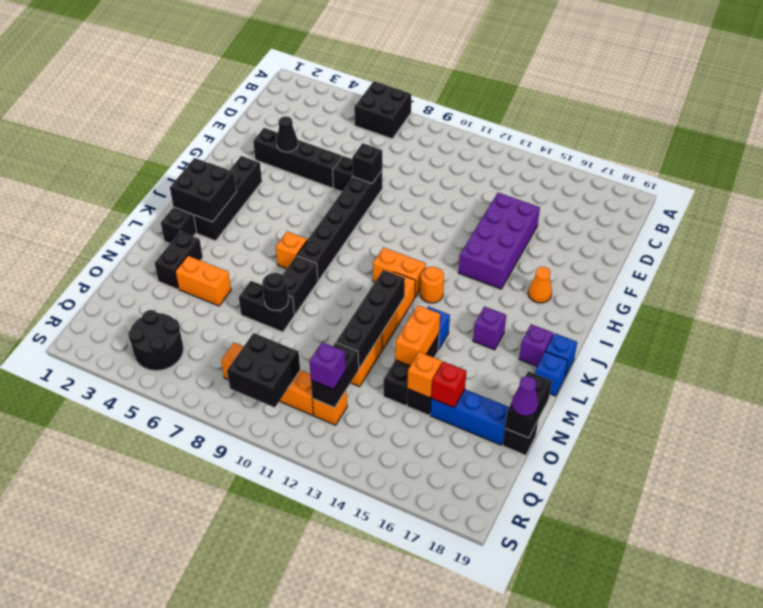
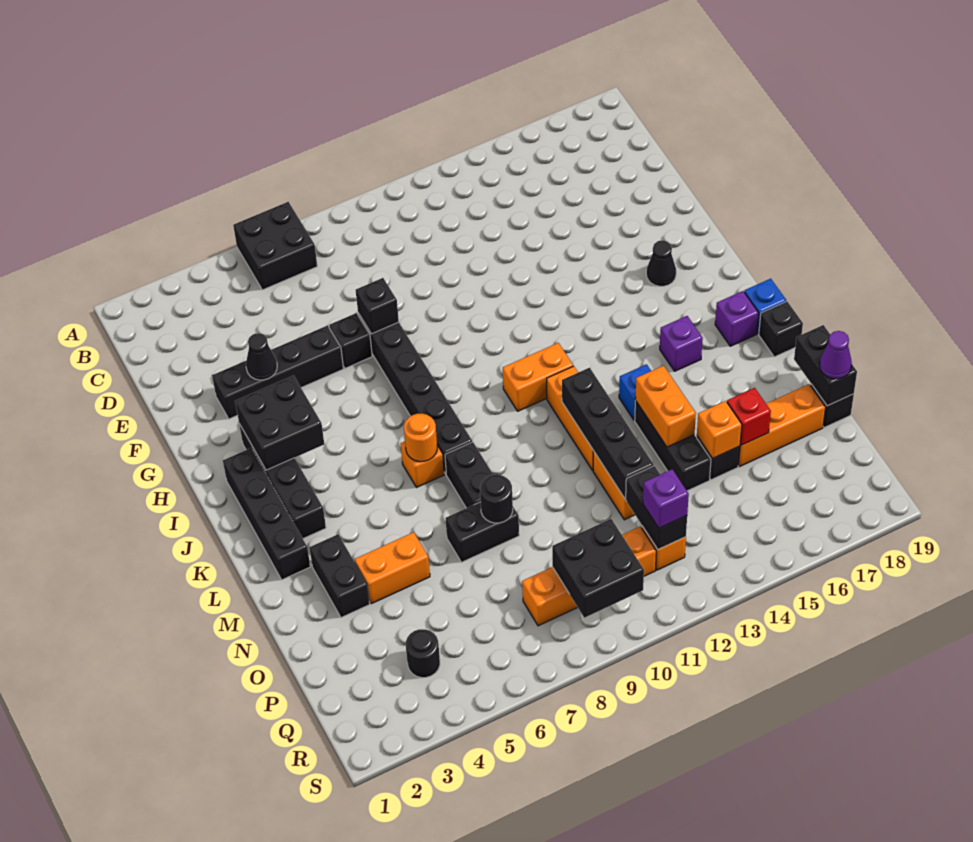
purple brick E14:H15 level 1 -> none
orange cone H17 level 1 -> black cone H17 level 1
black brick J2:K3 level 2 -> black brick H3:I4 level 2
orange round brick J13 level 1 -> orange round brick K7 level 2
blue brick L19 level 1 -> black brick L19 level 1
blue brick O16:O18 level 1 -> orange brick O16:O18 level 1
black round brick Q4:R5 level 1 -> black round brick Q4 level 1

